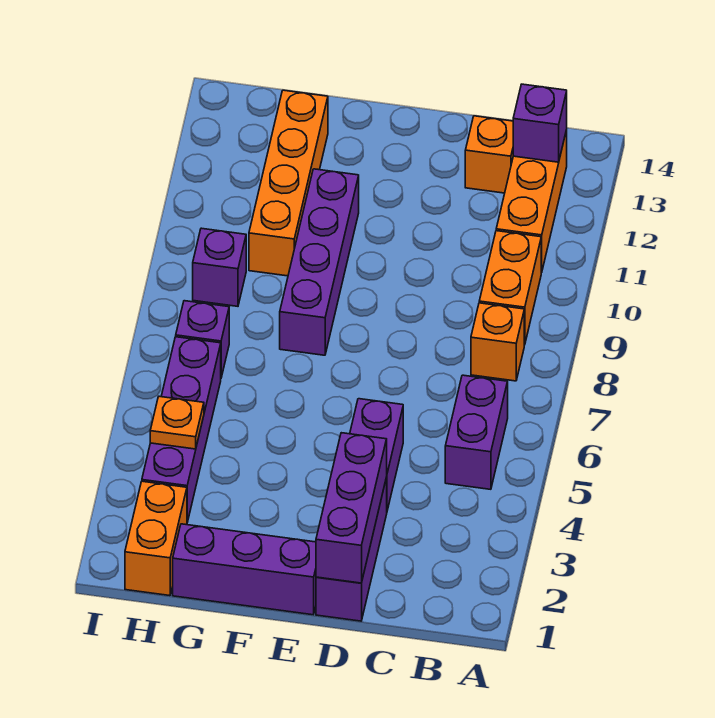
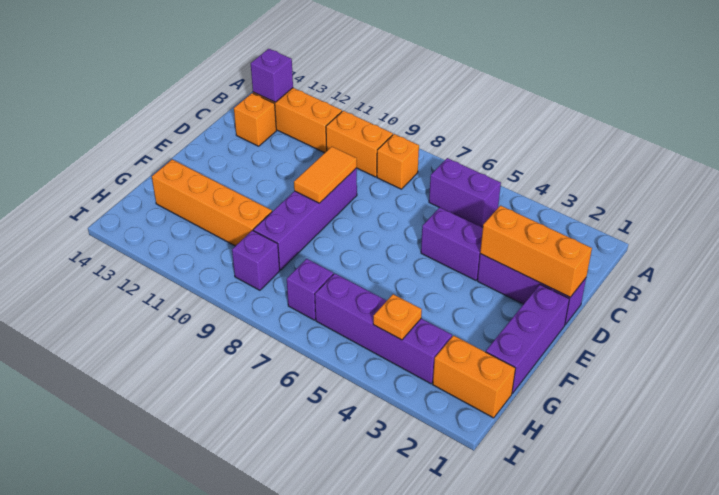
purple brick D1:D3 level 2 -> orange brick D1:D3 level 2
none -> orange tile D9:E9 level 2
purple brick F8:F11 level 1 -> purple brick D9:G9 level 1

